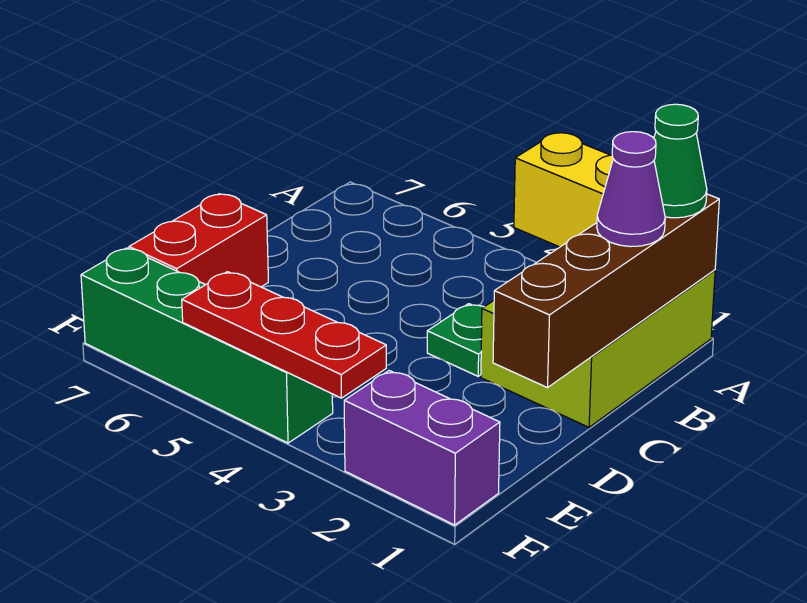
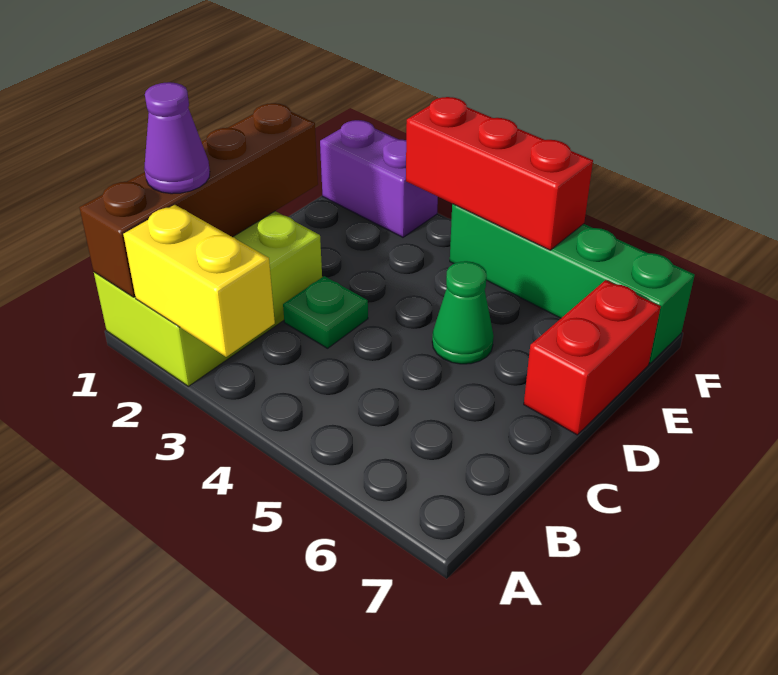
green cone A1 level 3 -> green cone D5 level 1
red plate F3:F5 level 2 -> red brick F3:F5 level 2

